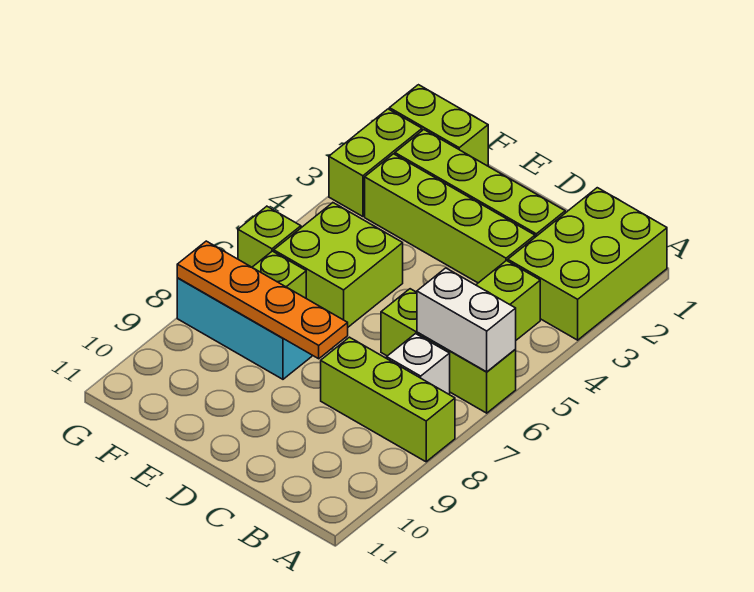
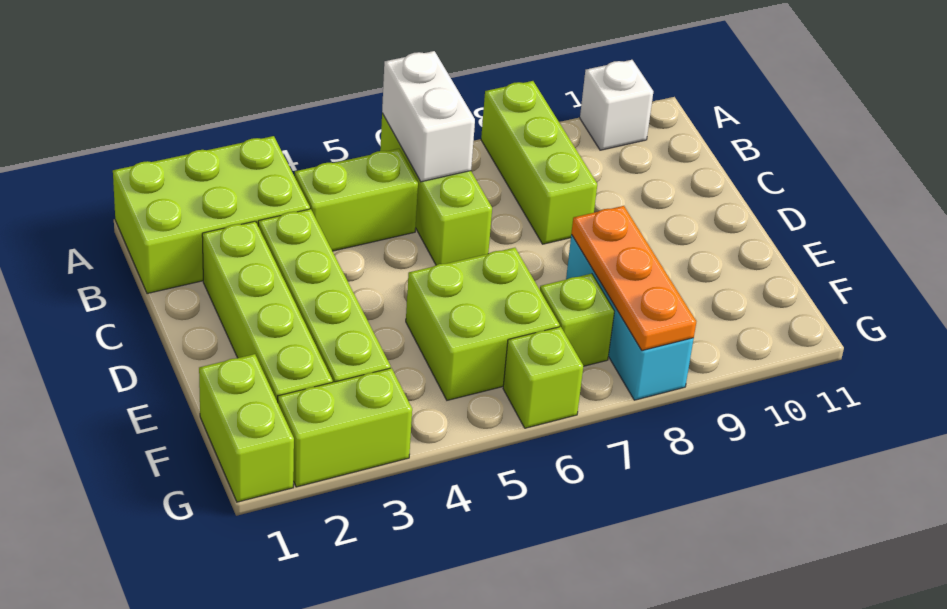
white brick B7 level 1 -> white brick A10 level 1
orange plate D8:G8 level 2 -> orange plate E8:G8 level 2

